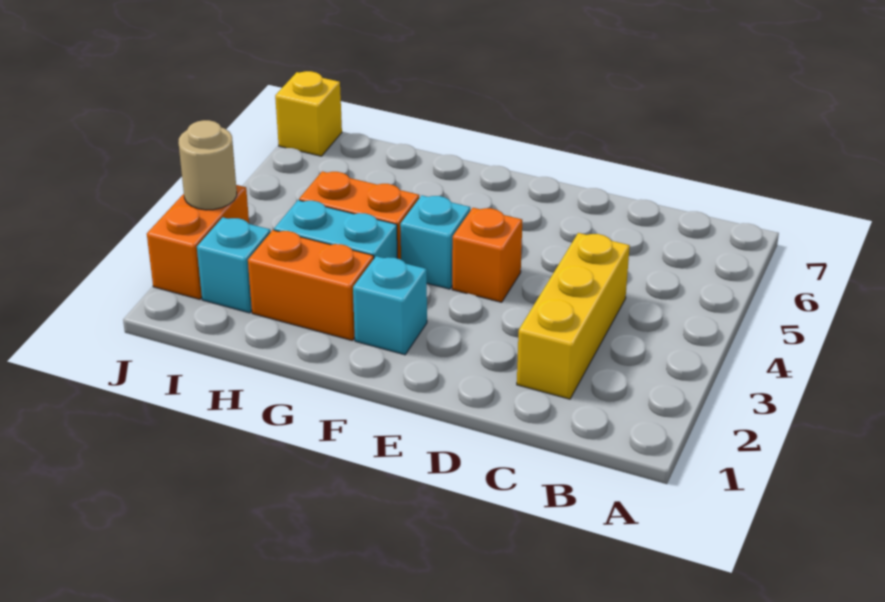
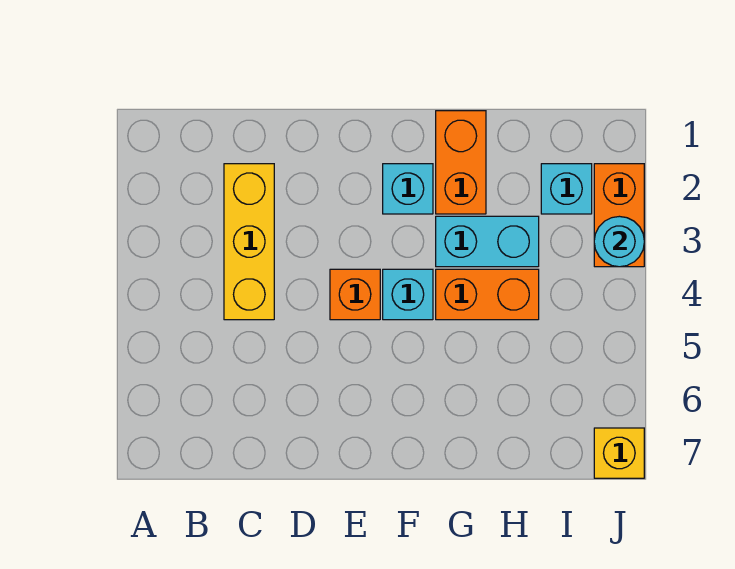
orange brick G2:H2 level 1 -> orange brick G1:G2 level 1
tan round brick J3 level 2 -> cyan round brick J3 level 2

